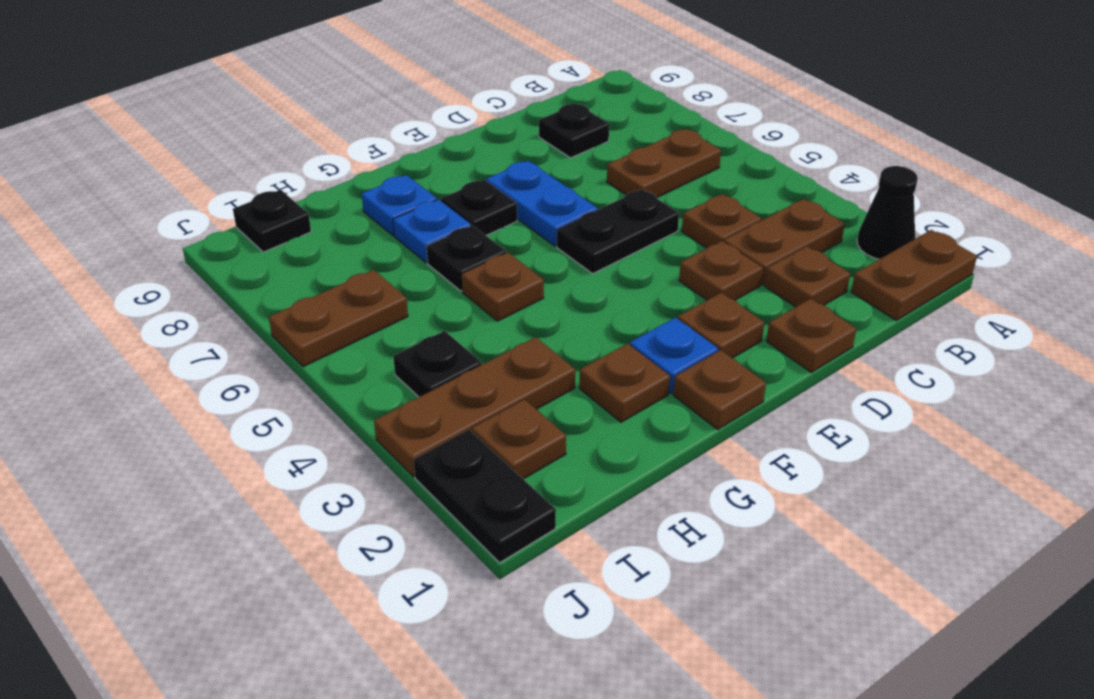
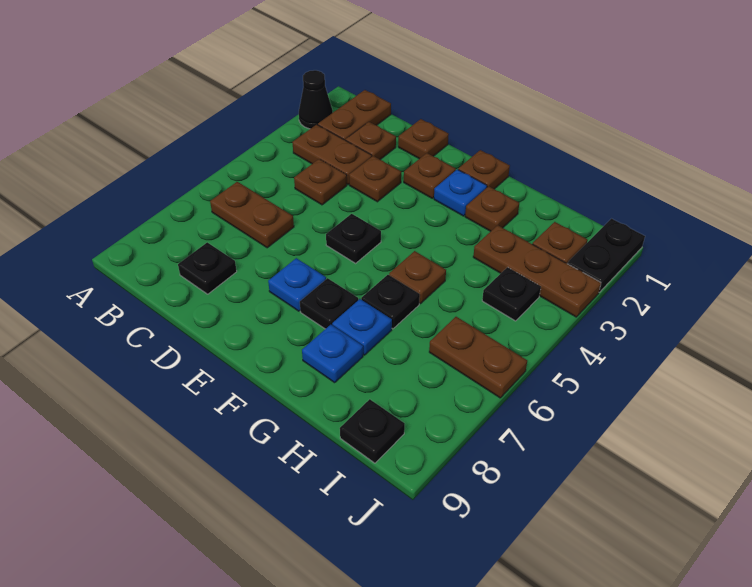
brown plate A1:B1 level 1 -> brown plate B1:B2 level 1
black plate D5:E5 level 1 -> black plate E5 level 1
blue plate E6:E7 level 1 -> blue plate E7 level 1

